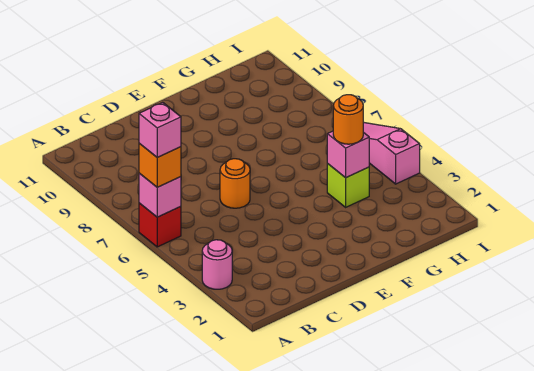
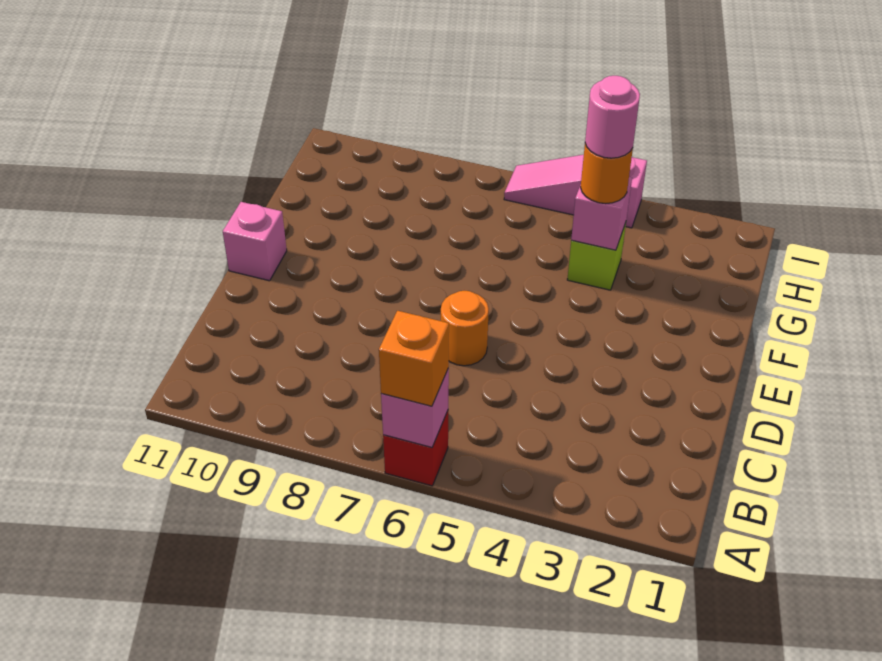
pink round brick A3 level 1 -> pink round brick G4 level 4
pink brick A6 level 4 -> pink brick E11 level 1

